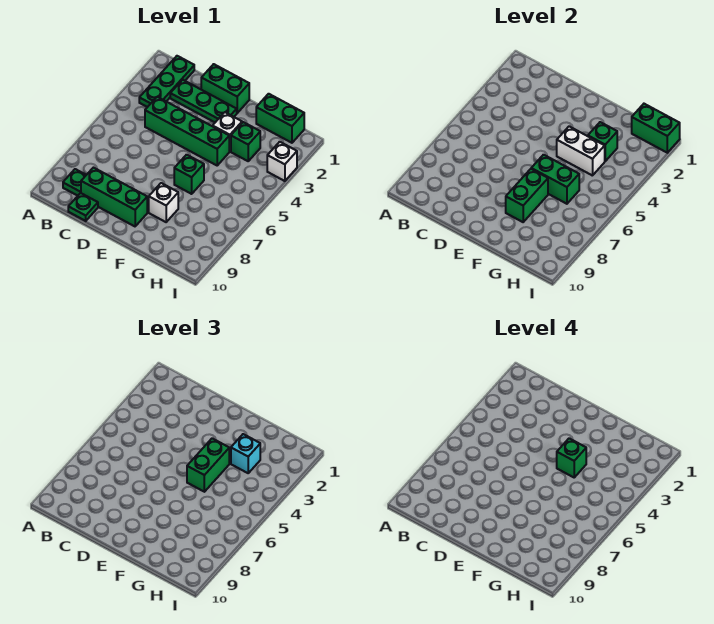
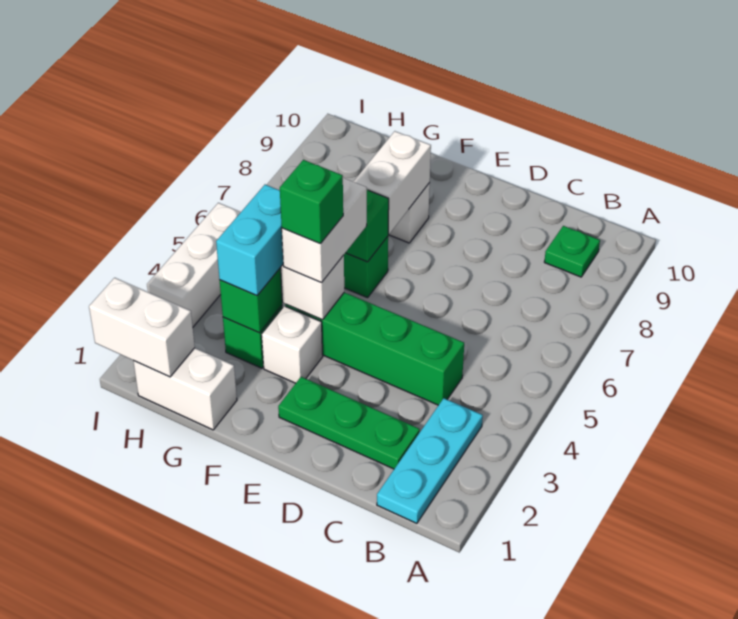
green plate B1:B3 level 1 -> cyan plate B1:B3 level 1
green brick C9:E9 level 1 -> none
green plate C10 level 1 -> none
green brick D1:E1 level 1 -> none
green brick F4:F5 level 3 -> white brick F4:F5 level 3
green brick F7:F8 level 2 -> white brick F7:F8 level 2
green brick G1:H1 level 1 -> white brick G1:H1 level 1
cyan brick G3 level 3 -> cyan brick G3:G4 level 3
green brick H1:I1 level 2 -> white brick H1:I1 level 2
white brick I3 level 1 -> white brick I3:I5 level 1

